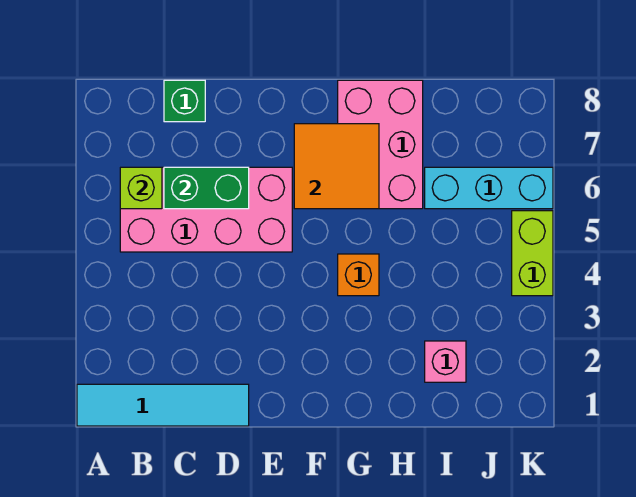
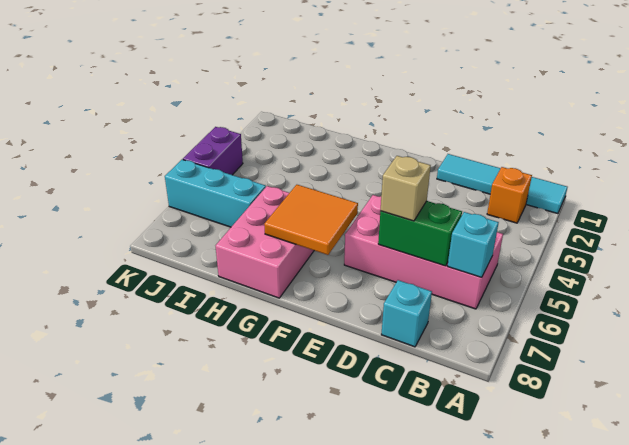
lime brick B6 level 2 -> cyan brick B6 level 2
green brick C8 level 1 -> cyan brick C8 level 1
none -> tan brick D6 level 3
orange brick G4 level 1 -> orange brick B2 level 1
pink brick I2 level 1 -> none
lime brick K4:K5 level 1 -> purple brick K4:K5 level 1

